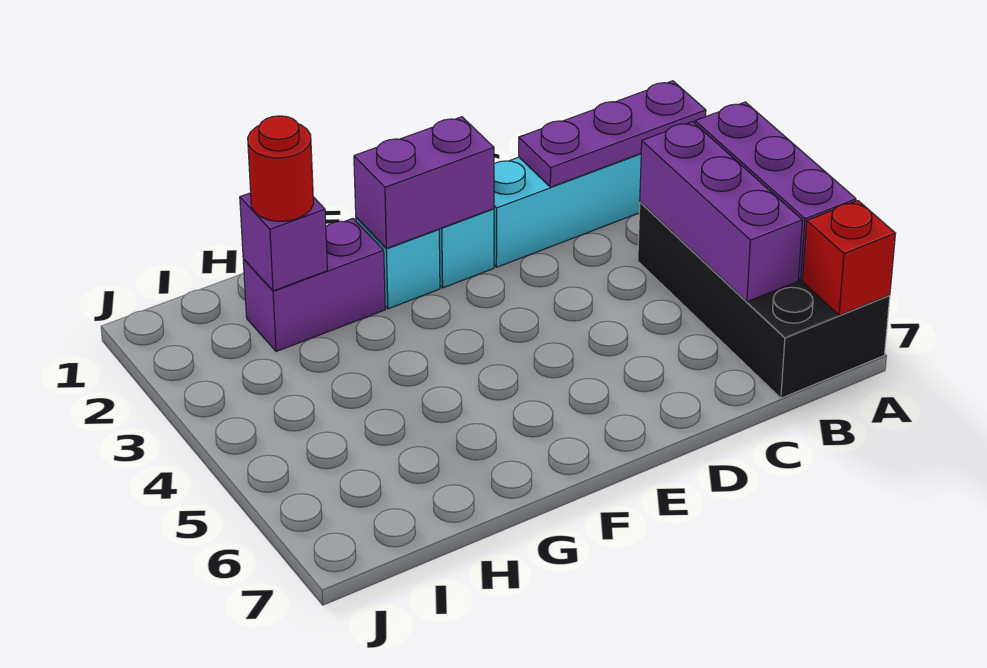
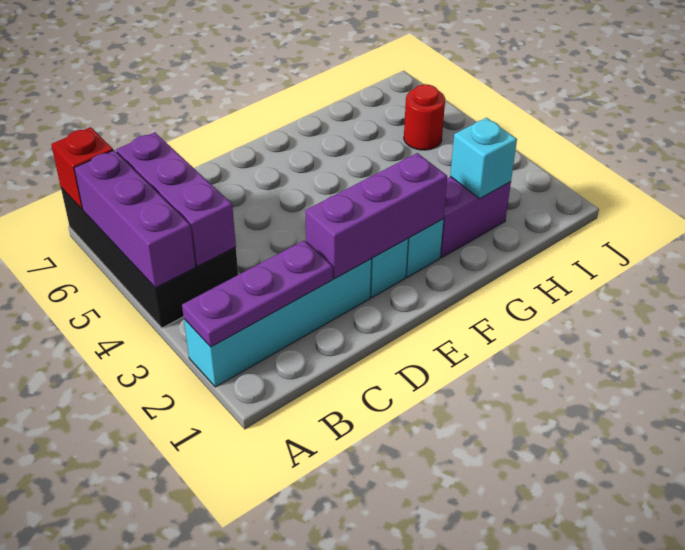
purple brick E2:F2 level 2 -> purple brick D2:F2 level 2
purple brick H2 level 2 -> cyan brick H2 level 2
red round brick H2 level 3 -> red round brick I5 level 1

